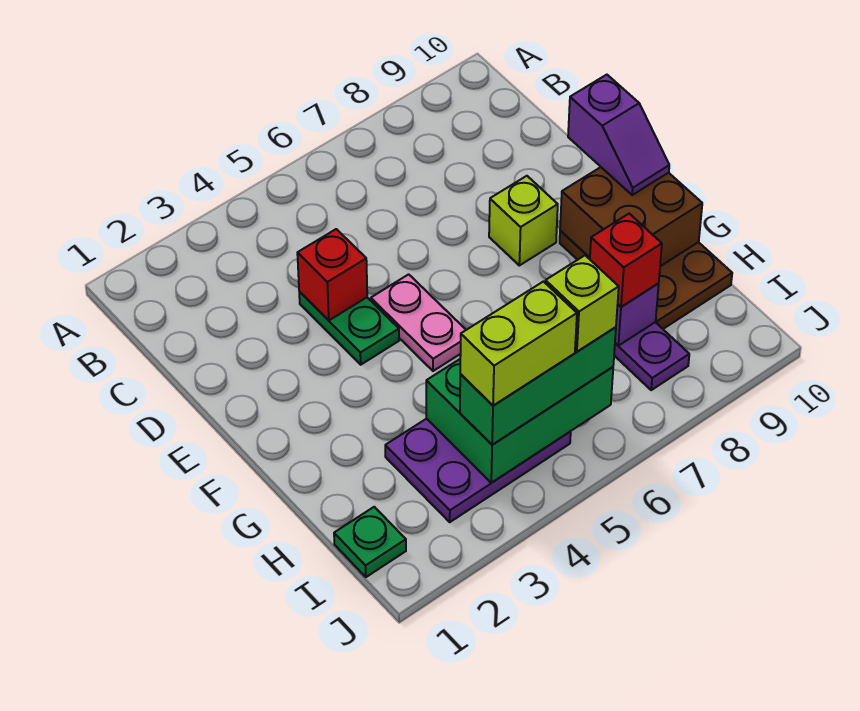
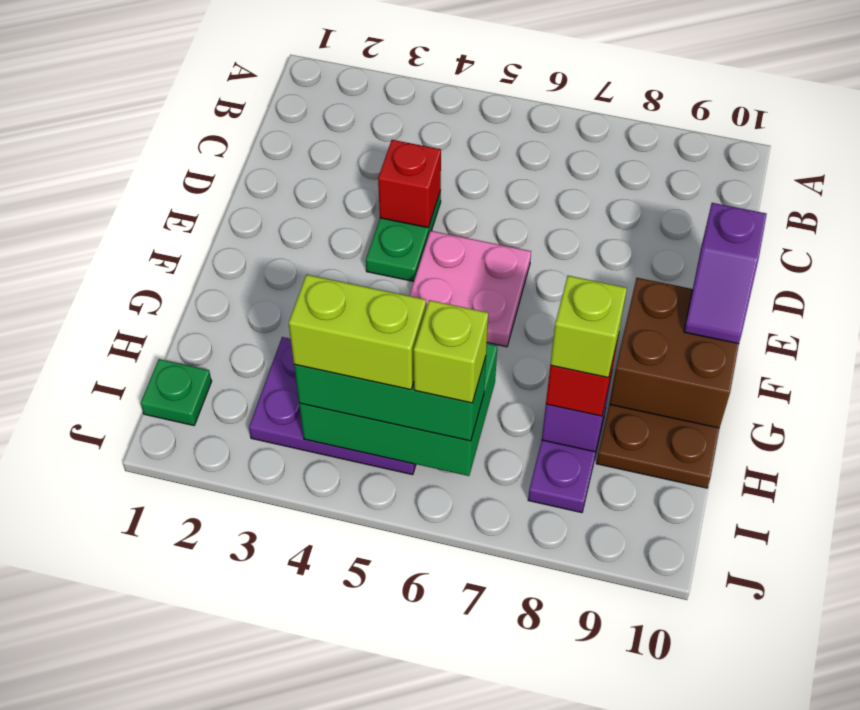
pink plate E5:F5 level 1 -> pink plate E5:F6 level 1
lime brick E8 level 1 -> lime brick H8 level 4

